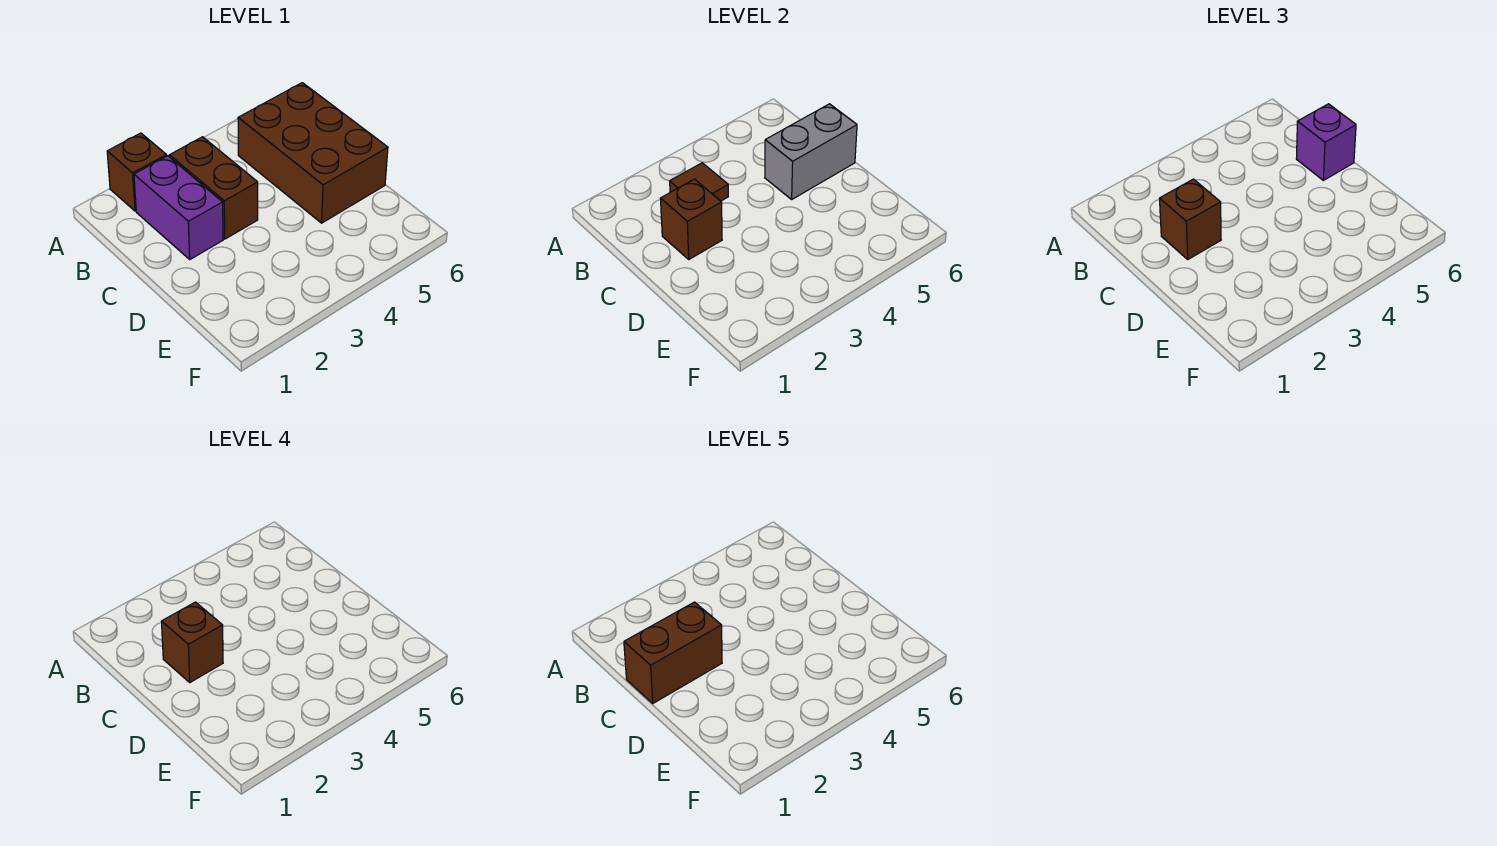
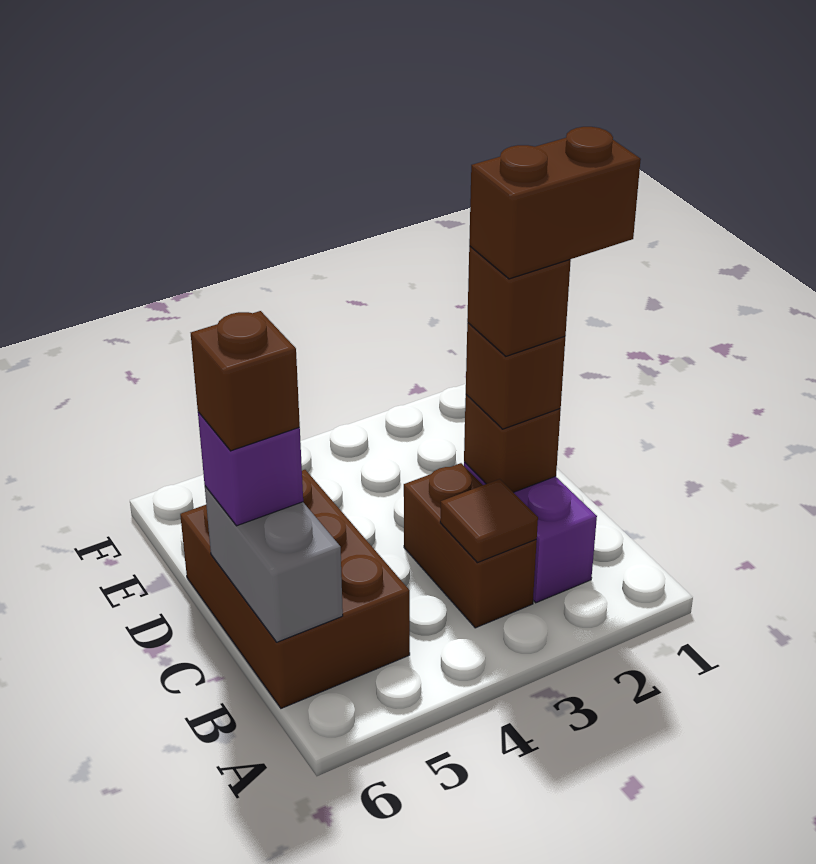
brown brick A2 level 1 -> brown brick C6 level 4
grey brick C5:C6 level 2 -> grey brick B6:C6 level 2

